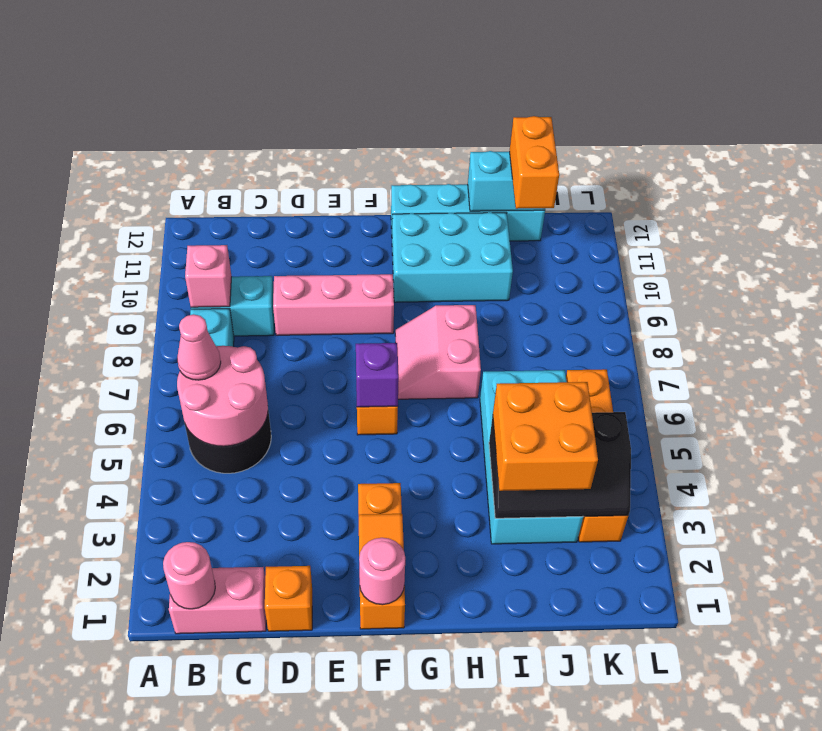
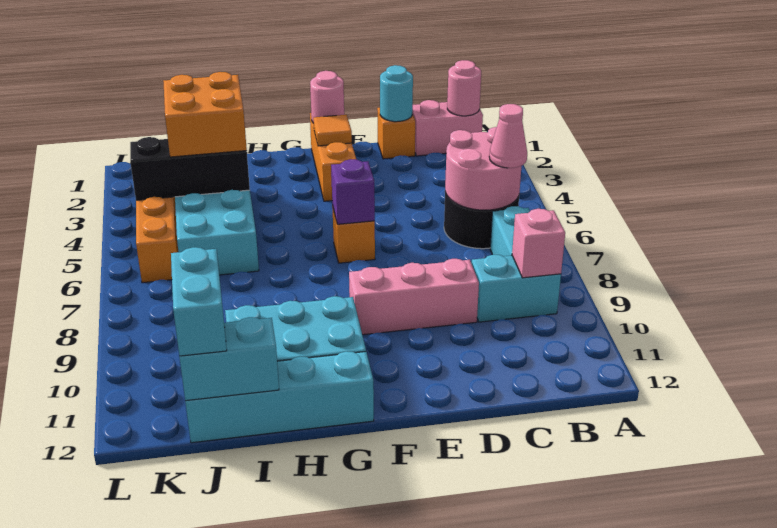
none -> cyan round brick D1 level 2
pink slope G7:H8 level 1 top H -> none
orange brick J11:J12 level 3 -> cyan brick J11:J12 level 3

